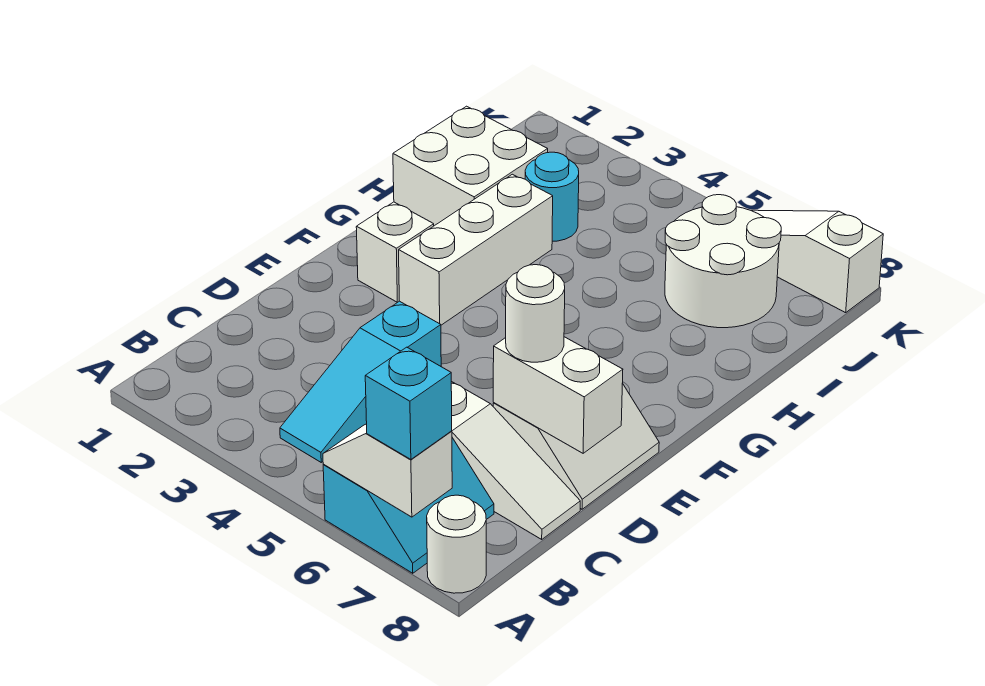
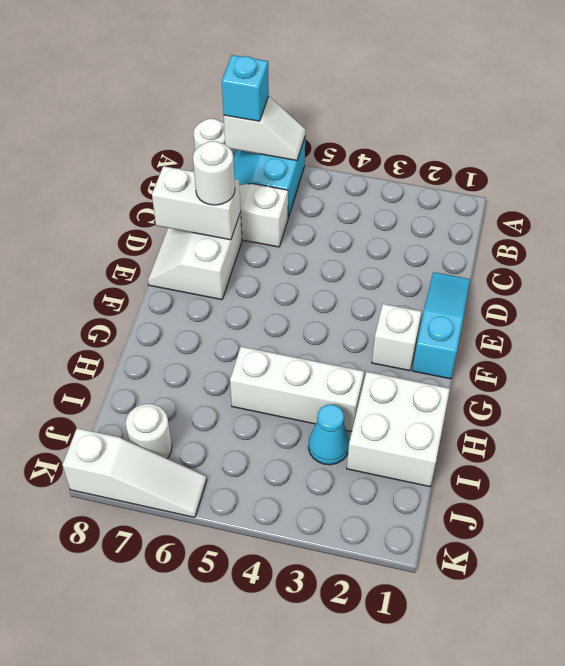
cyan slope B4:D4 level 1 top D -> cyan slope D1:F1 level 1 top F
white brick F3:H3 level 1 -> white brick H3:H5 level 1
cyan round brick I3 level 1 -> cyan cone I3 level 1
white round brick I6:J7 level 1 -> white round brick J7 level 1

